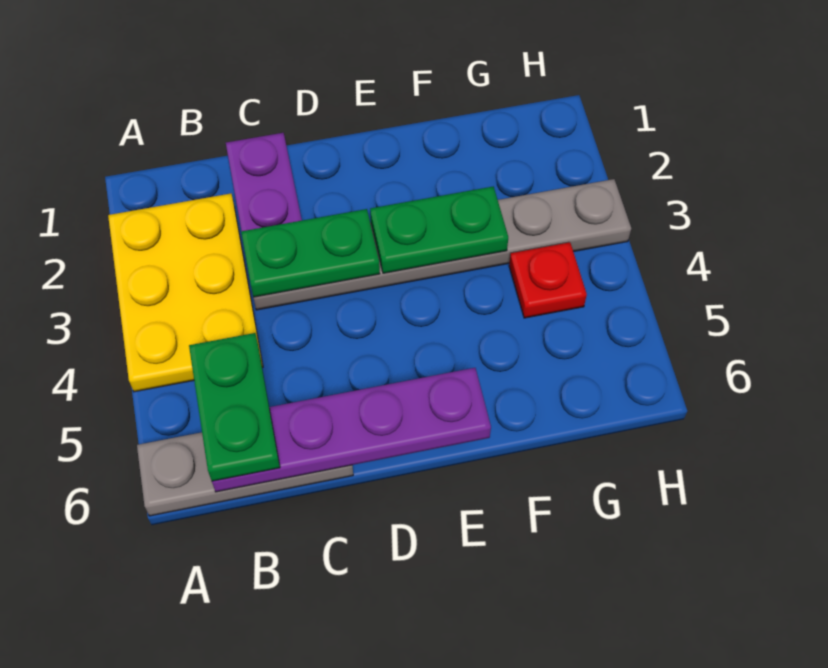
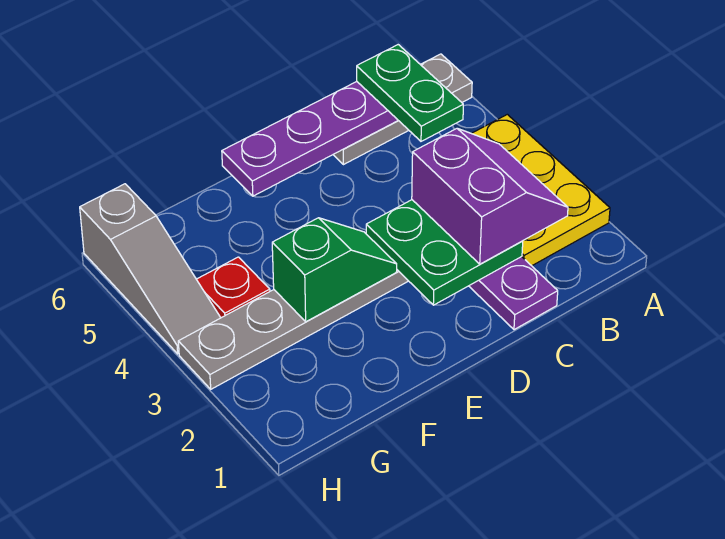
none -> purple slope B2:C3 level 3 top C
green plate C3:D3 level 2 -> green plate C2:D3 level 2
green plate E3:F3 level 2 -> green slope E3:F3 level 2 top F
none -> grey slope H4:H6 level 1 top 6

